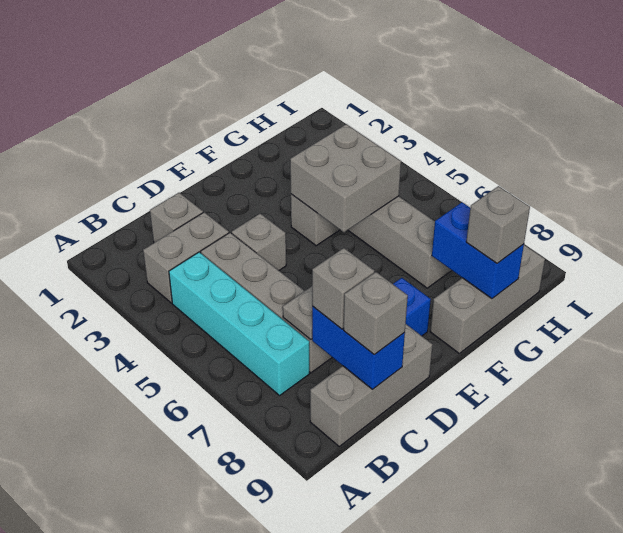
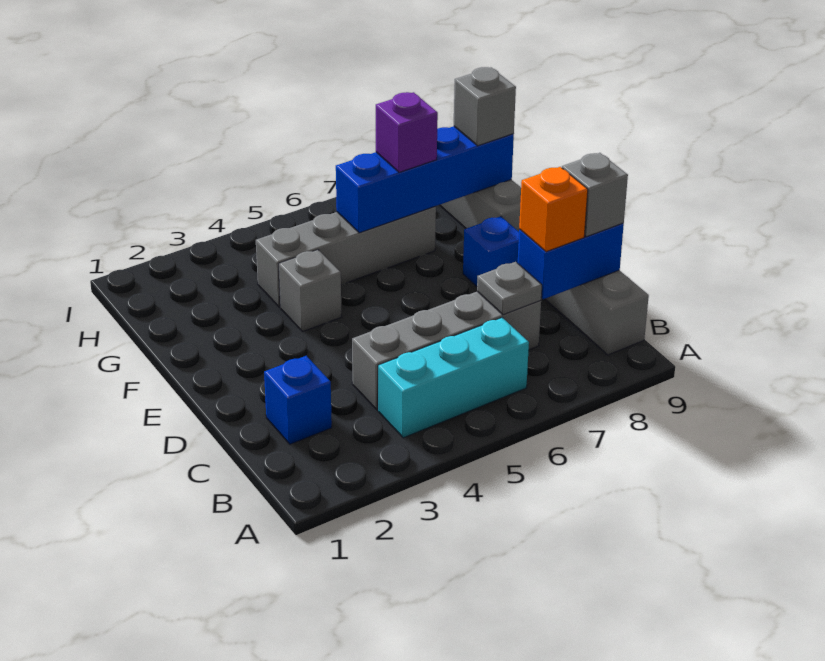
grey brick B3:C3 level 1 -> none
cyan brick B4:B7 level 1 -> cyan brick B4:B6 level 1
grey brick C2 level 1 -> blue brick C2 level 1
grey brick C8 level 3 -> orange brick C8 level 3
grey brick D4 level 1 -> none
grey brick F4:G5 level 2 -> none
none -> purple brick G7 level 3
blue brick G8:G9 level 2 -> blue brick G6:G9 level 2

